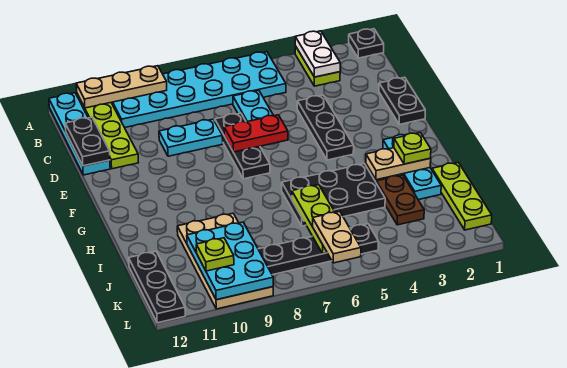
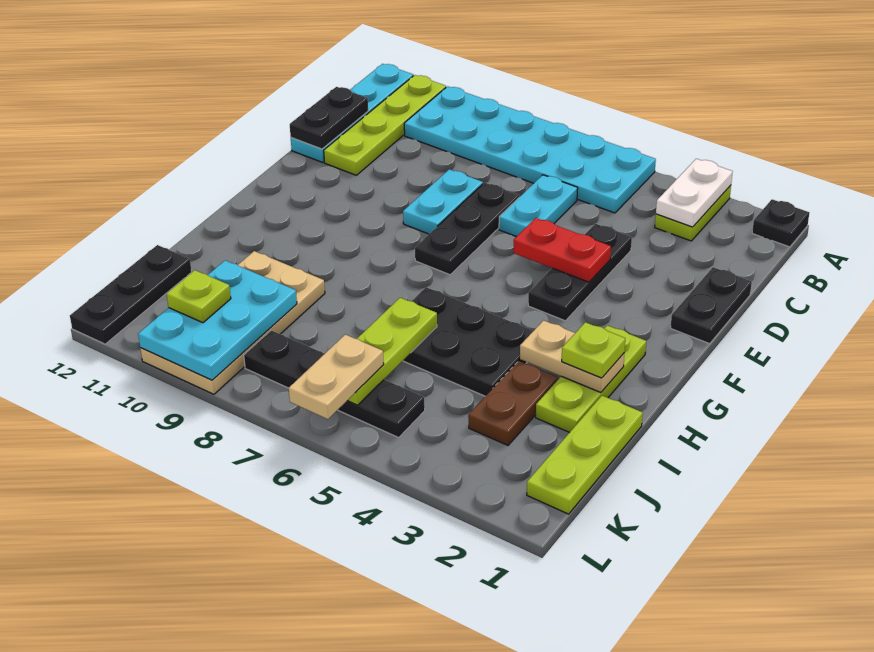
tan plate A9:A11 level 2 -> none
cyan plate D8:D9 level 1 -> cyan plate D8:E8 level 1
red plate E6:E7 level 2 -> red plate E4:E5 level 2
cyan plate G2:I2 level 1 -> lime plate G2:I2 level 1

